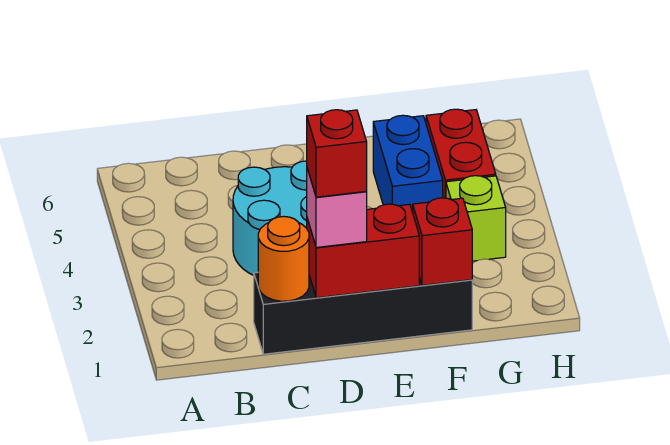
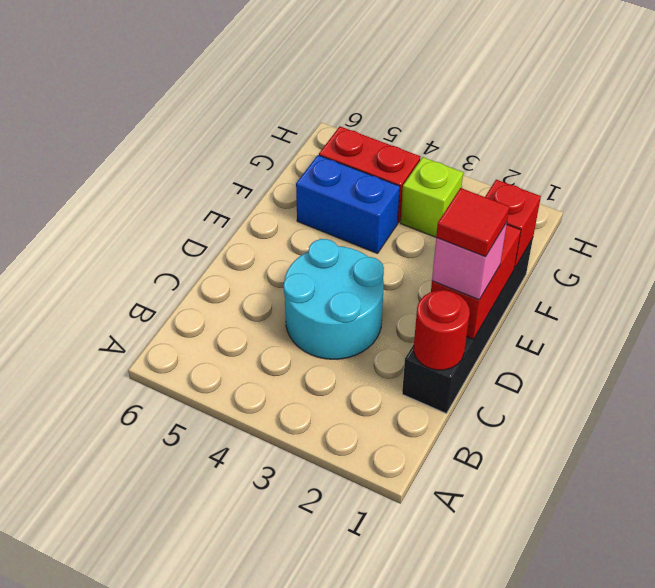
orange round brick C1 level 2 -> red round brick C1 level 2
red brick D1 level 4 -> red tile D1 level 4

